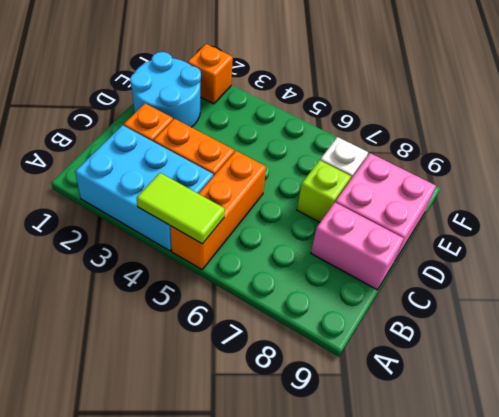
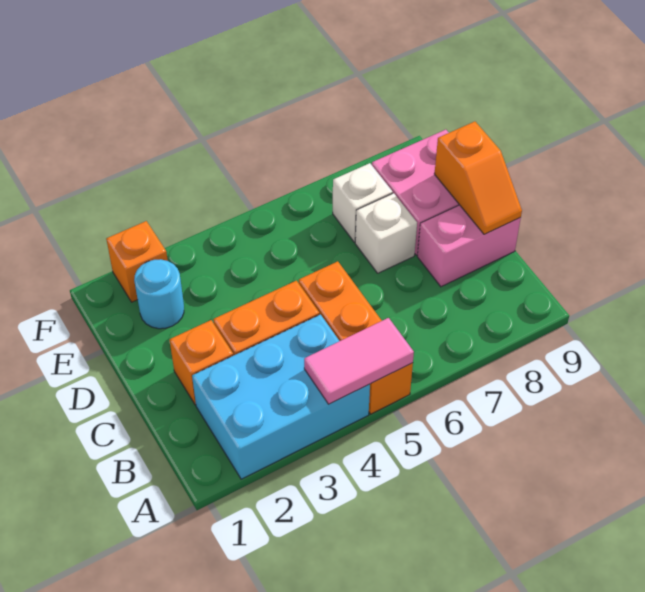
lime tile A4:A5 level 2 -> pink tile A4:A5 level 2
none -> orange slope C9:D9 level 2 top D
cyan round brick D1:E2 level 1 -> cyan round brick E2 level 1
lime brick D7 level 1 -> white brick D7 level 1

